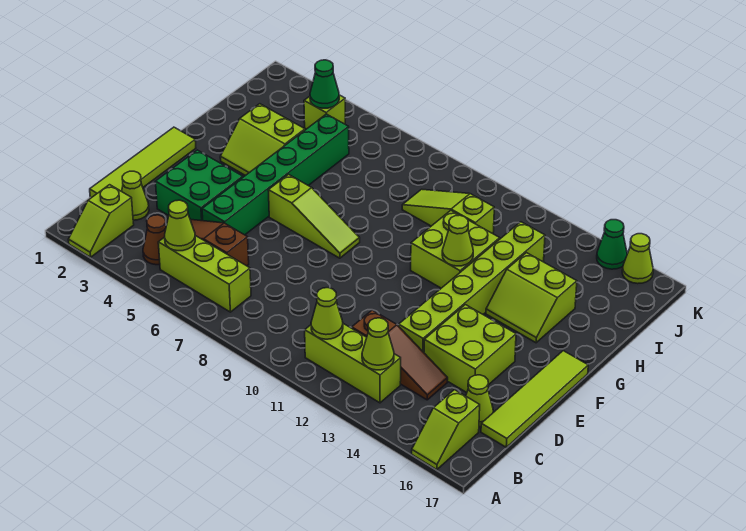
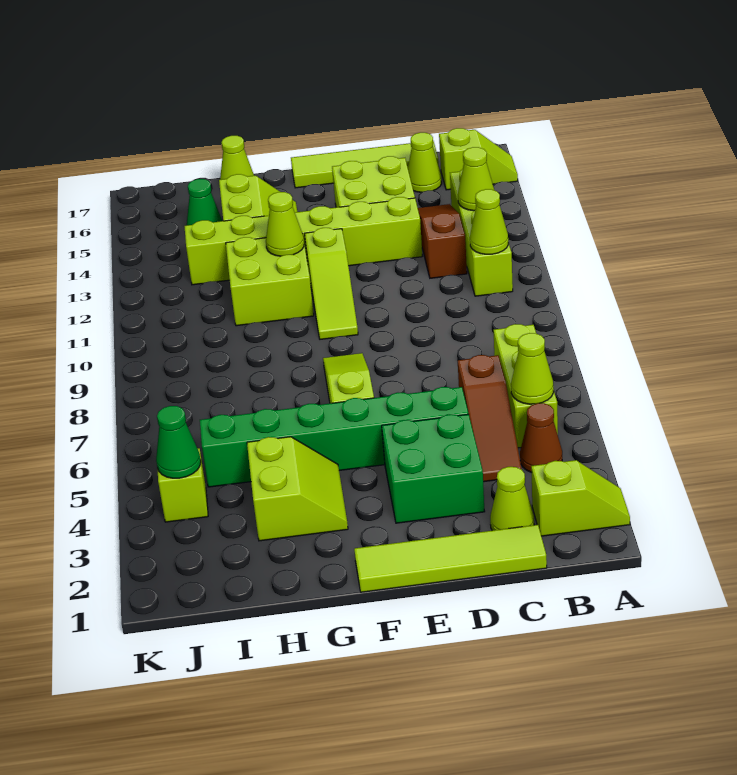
lime brick B11:B13 level 1 -> lime brick B11:B14 level 1
lime slope I9:I11 level 1 top 11 -> lime slope F10:F12 level 1 top 12
green cone K15 level 1 -> green cone I15 level 1
lime cone K16 level 1 -> lime cone H17 level 1

